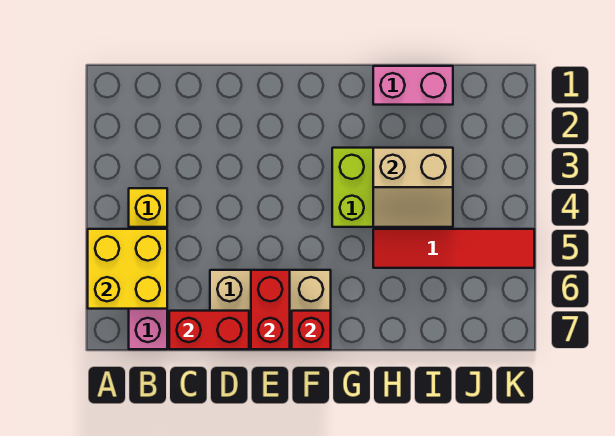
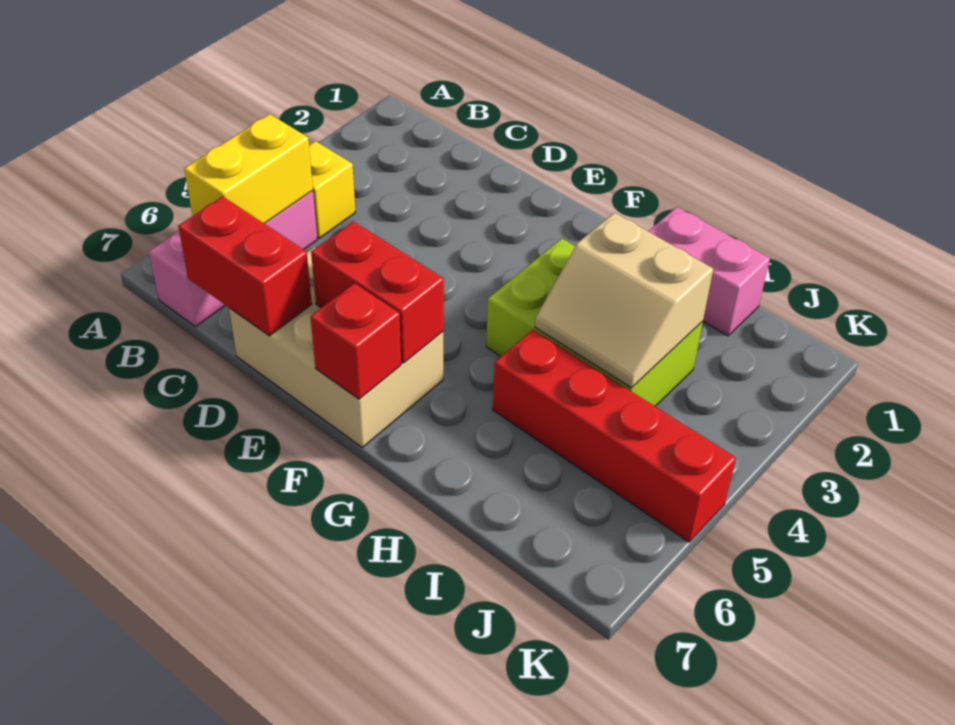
yellow brick A5:B6 level 2 -> yellow brick B5:B6 level 2
red brick E6:E7 level 2 -> red brick E6:F6 level 2
red tile H5:K5 level 1 -> red brick H5:K5 level 1

